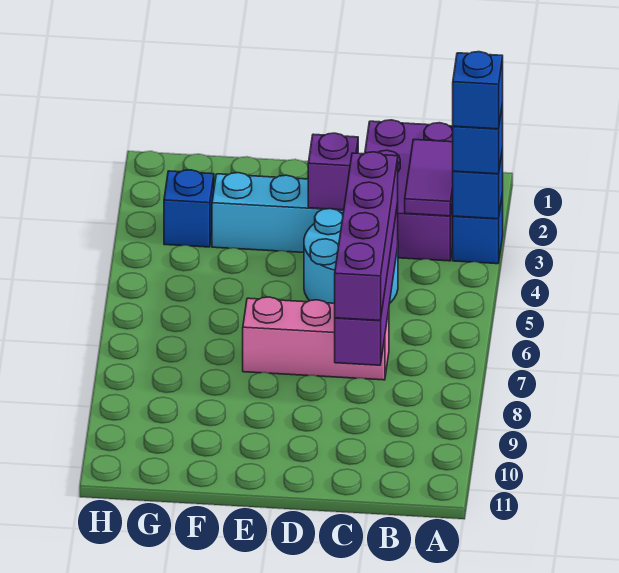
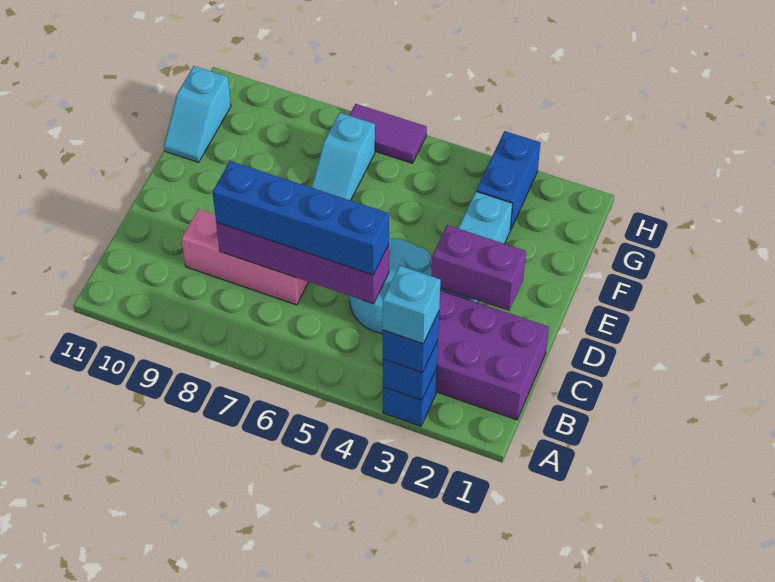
blue brick A3 level 4 -> cyan brick A3 level 4
purple tile B2:B3 level 2 -> purple tile H6:H7 level 1
purple brick C5:C8 level 3 -> blue brick C5:C8 level 3
pink brick C7:E7 level 1 -> pink brick C7:C9 level 1
purple brick D3 level 2 -> purple brick D2:D3 level 2
none -> cyan slope F7:G7 level 1 top G
none -> cyan slope F11:G11 level 1 top G
blue brick G3 level 1 -> blue brick G3:H3 level 1

